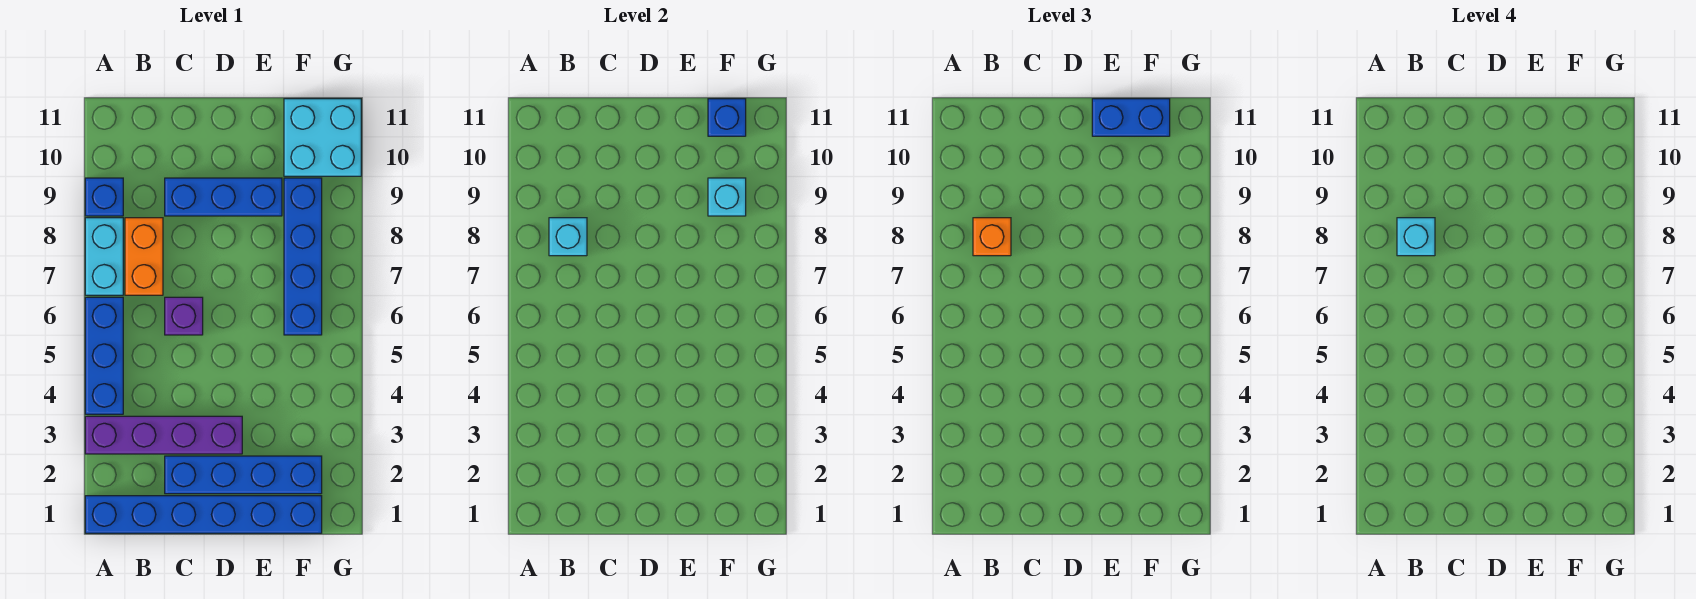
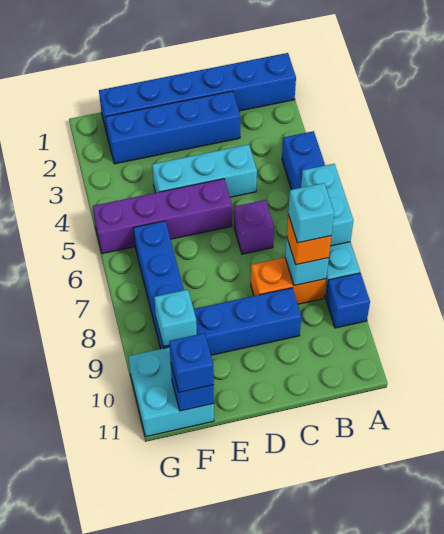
purple brick A3:D3 level 1 -> purple brick D5:G5 level 1
none -> cyan brick A6:A7 level 2
orange brick B7:B8 level 1 -> orange brick B8:C8 level 1
none -> cyan brick C4:E4 level 1
blue brick E11:F11 level 3 -> blue brick F11 level 3

